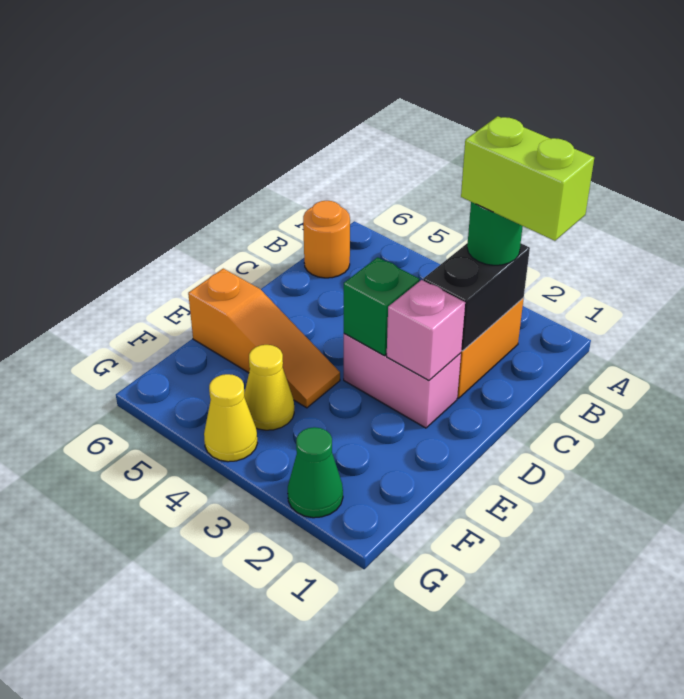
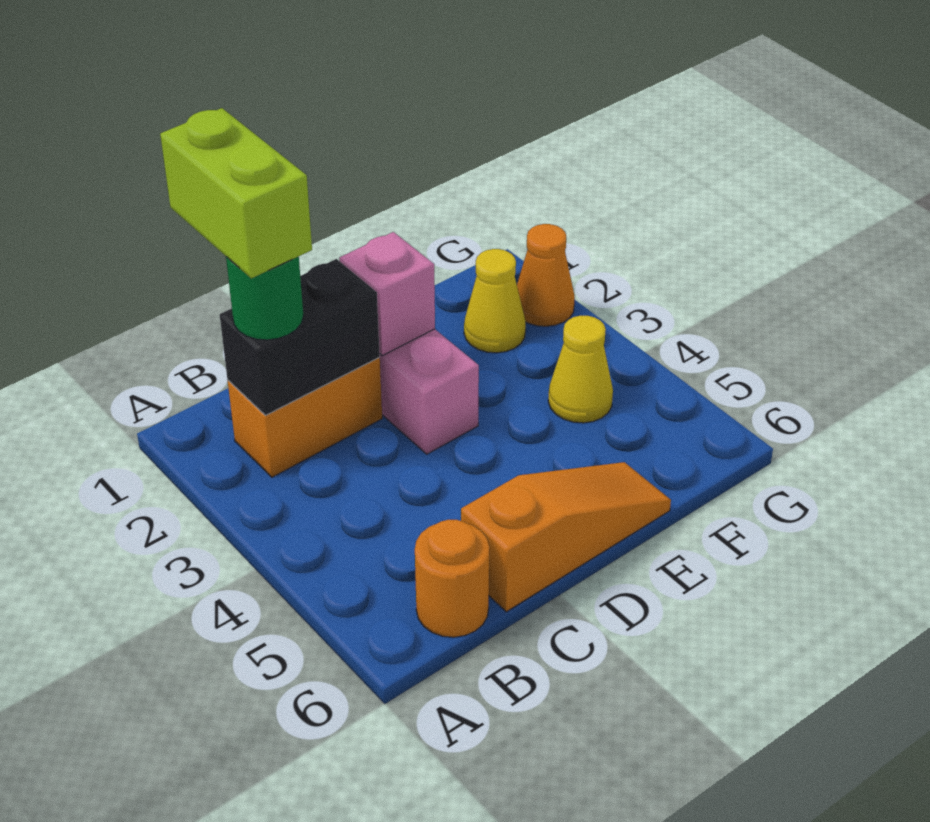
green brick D3 level 2 -> none
orange slope E4:E6 level 1 top 6 -> orange slope C6:E6 level 1 top C
green cone G2 level 1 -> orange cone G2 level 1
yellow cone G4 level 1 -> yellow cone F2 level 1

